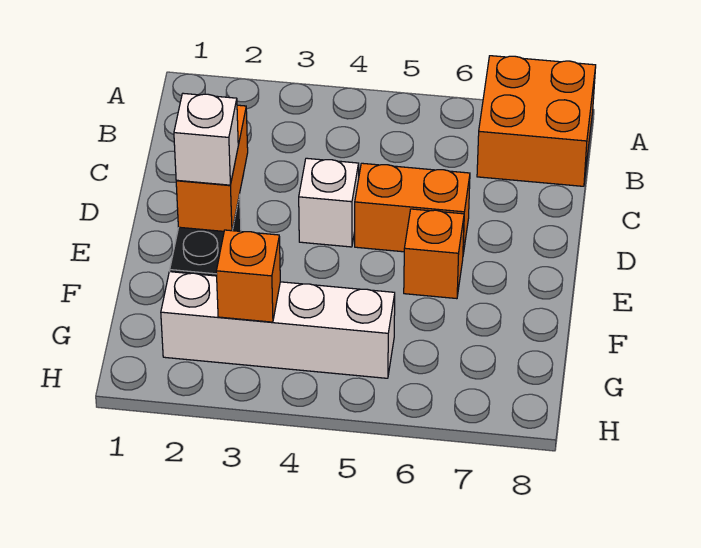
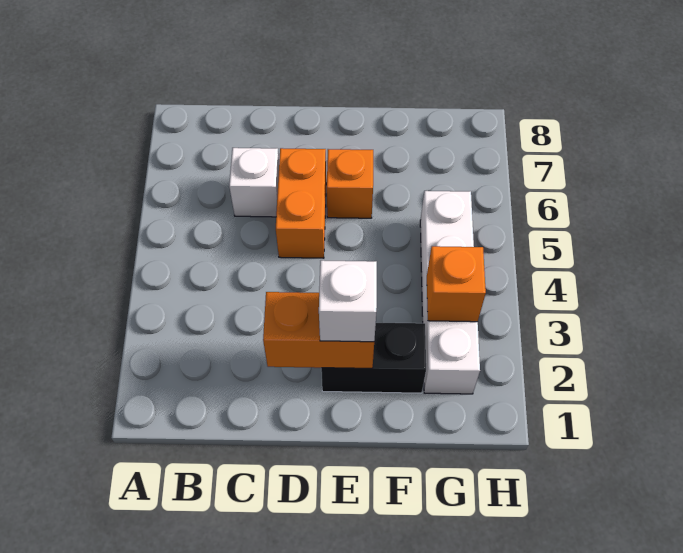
orange brick A7:B8 level 1 -> none
white brick D4 level 1 -> white brick C6 level 1

